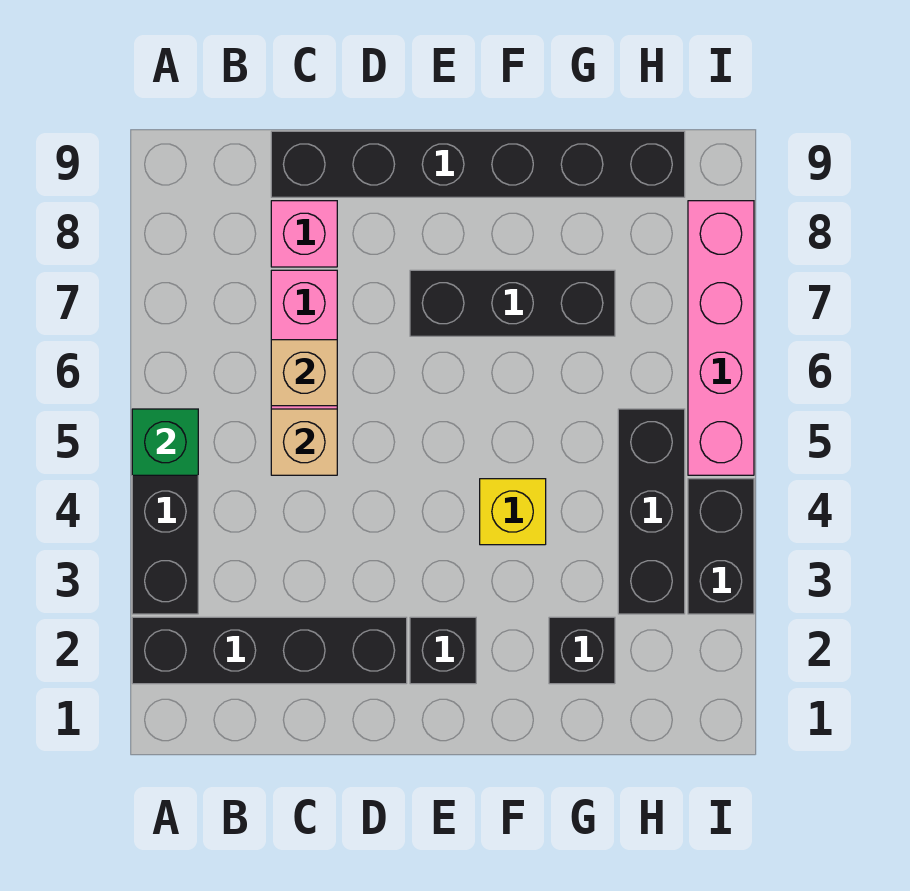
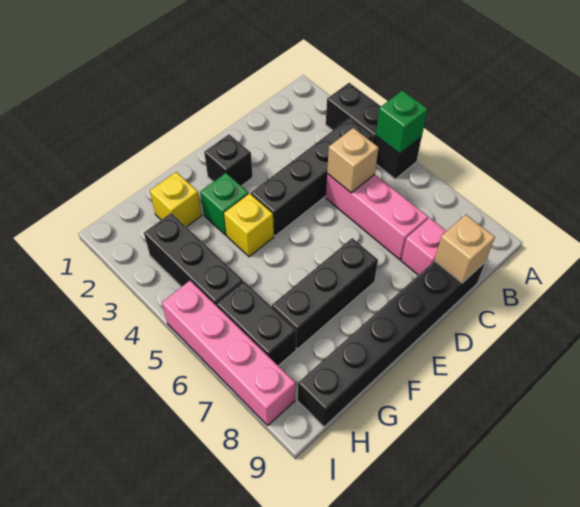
black brick A2:D2 level 1 -> black brick B4:E4 level 1
tan brick C6 level 2 -> tan brick C9 level 2
none -> green brick F3 level 1
black brick G2 level 1 -> yellow brick G2 level 1
black brick I3:I4 level 1 -> black brick H6:H7 level 1

